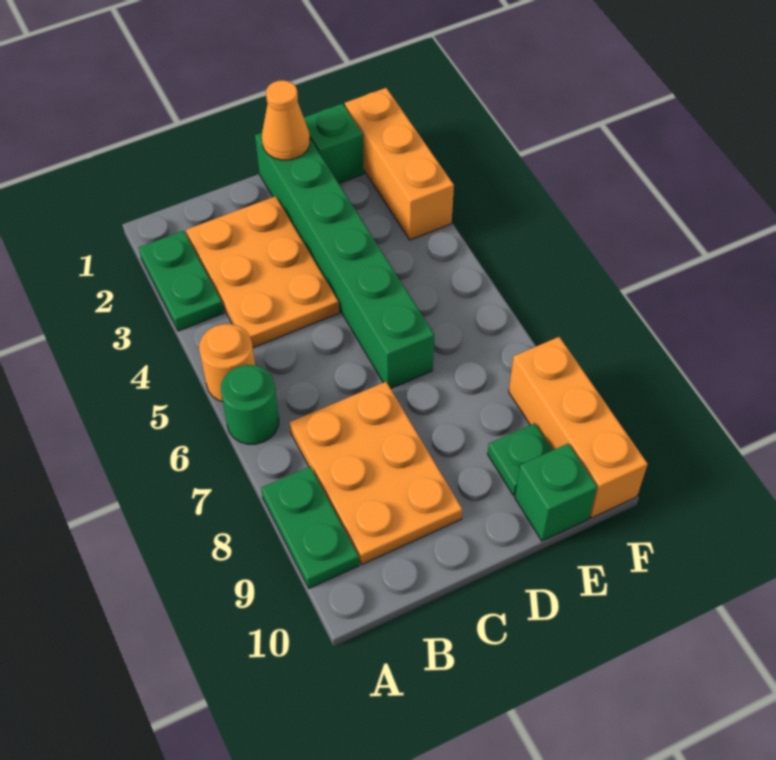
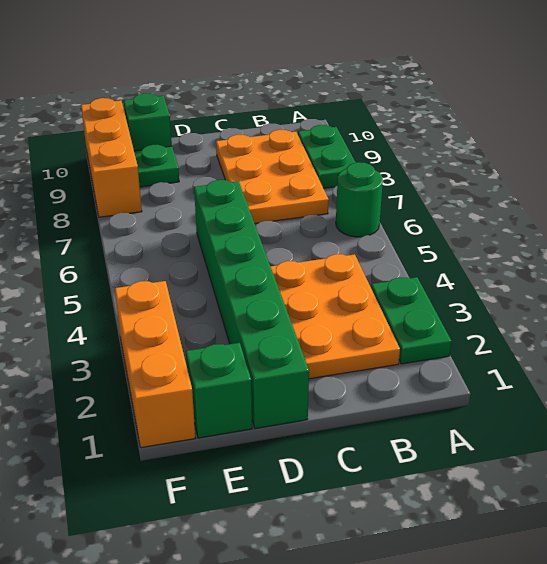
orange round brick A5 level 1 -> none
orange cone D1 level 2 -> none

